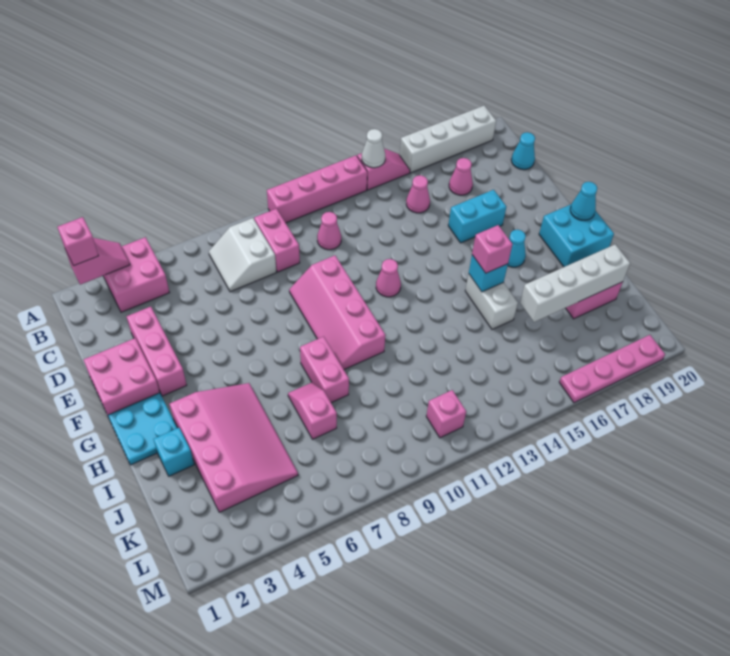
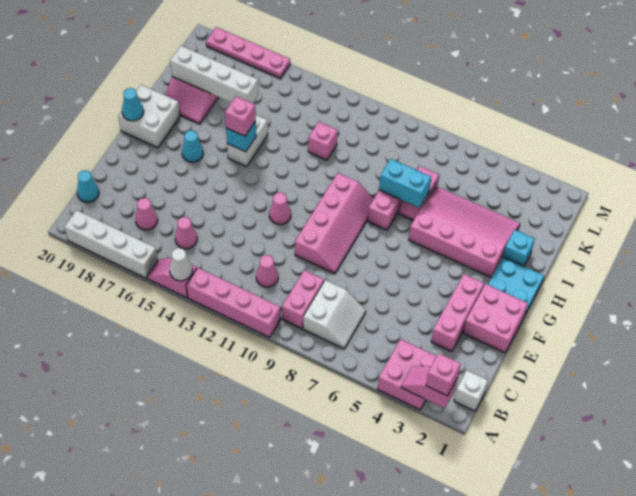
none -> white brick B1 level 1
cyan brick E16:E17 level 1 -> cyan brick I7:I8 level 2
cyan brick G19:H20 level 1 -> white brick G19:H20 level 1
pink slope H3:K5 level 1 top 3 -> pink slope H3:J6 level 1 top H
pink brick L11 level 1 -> pink brick J12 level 1

